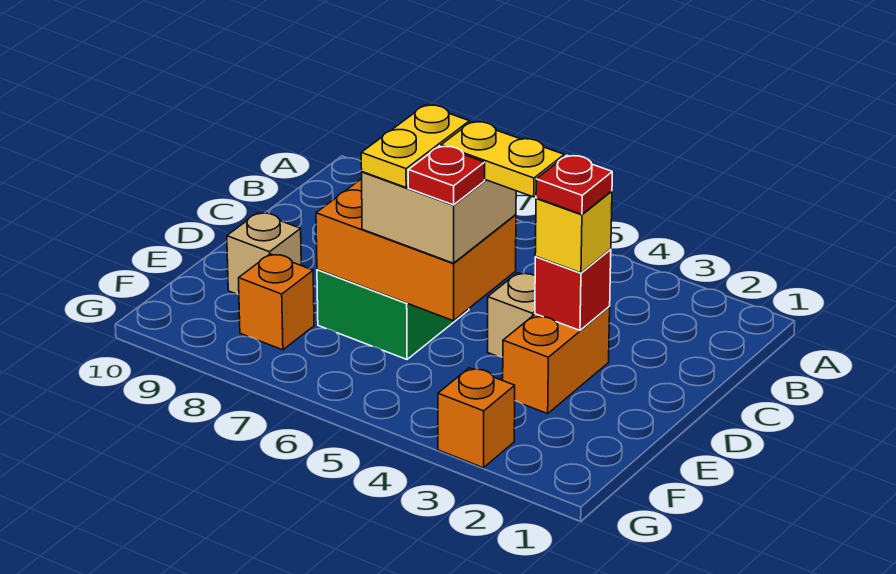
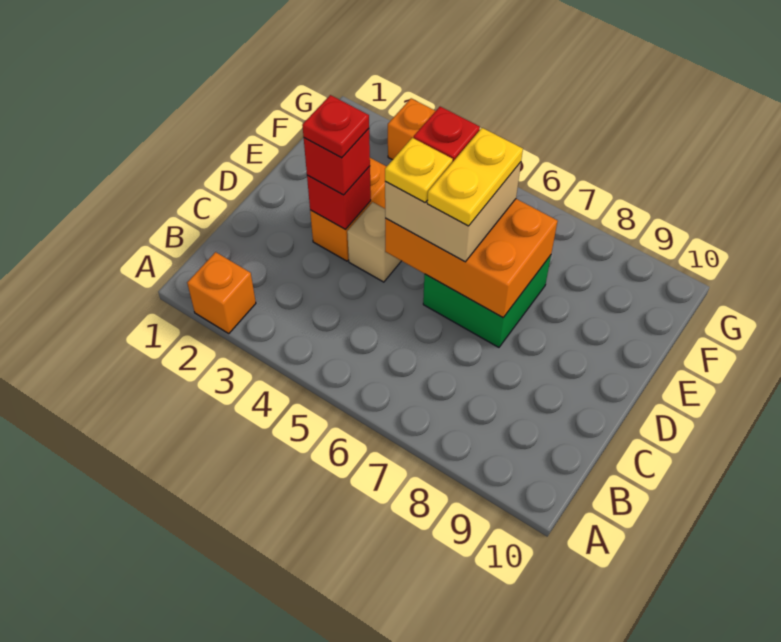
yellow brick D3 level 3 -> red brick D3 level 3
yellow plate D4:D5 level 4 -> yellow plate D5 level 4
tan brick E9 level 1 -> none
orange brick F8 level 1 -> orange brick A2 level 1

